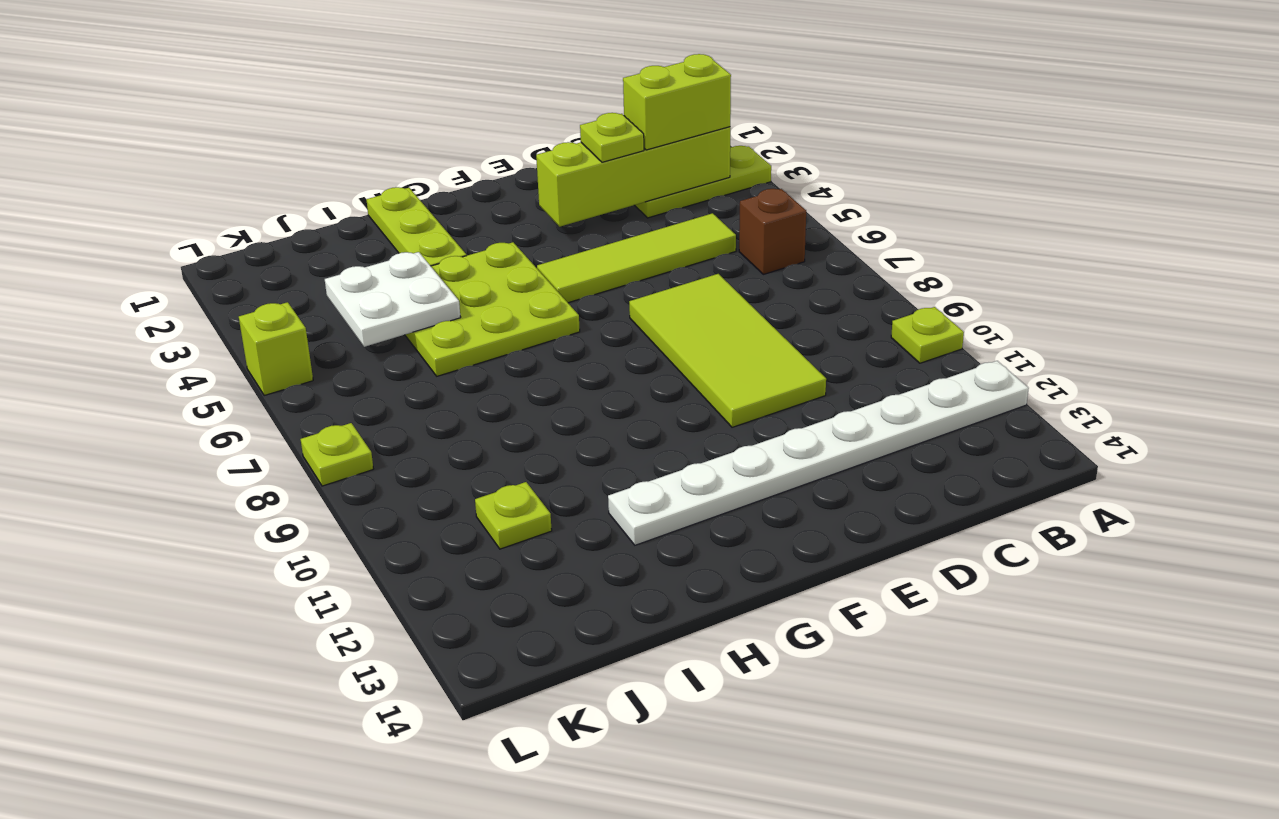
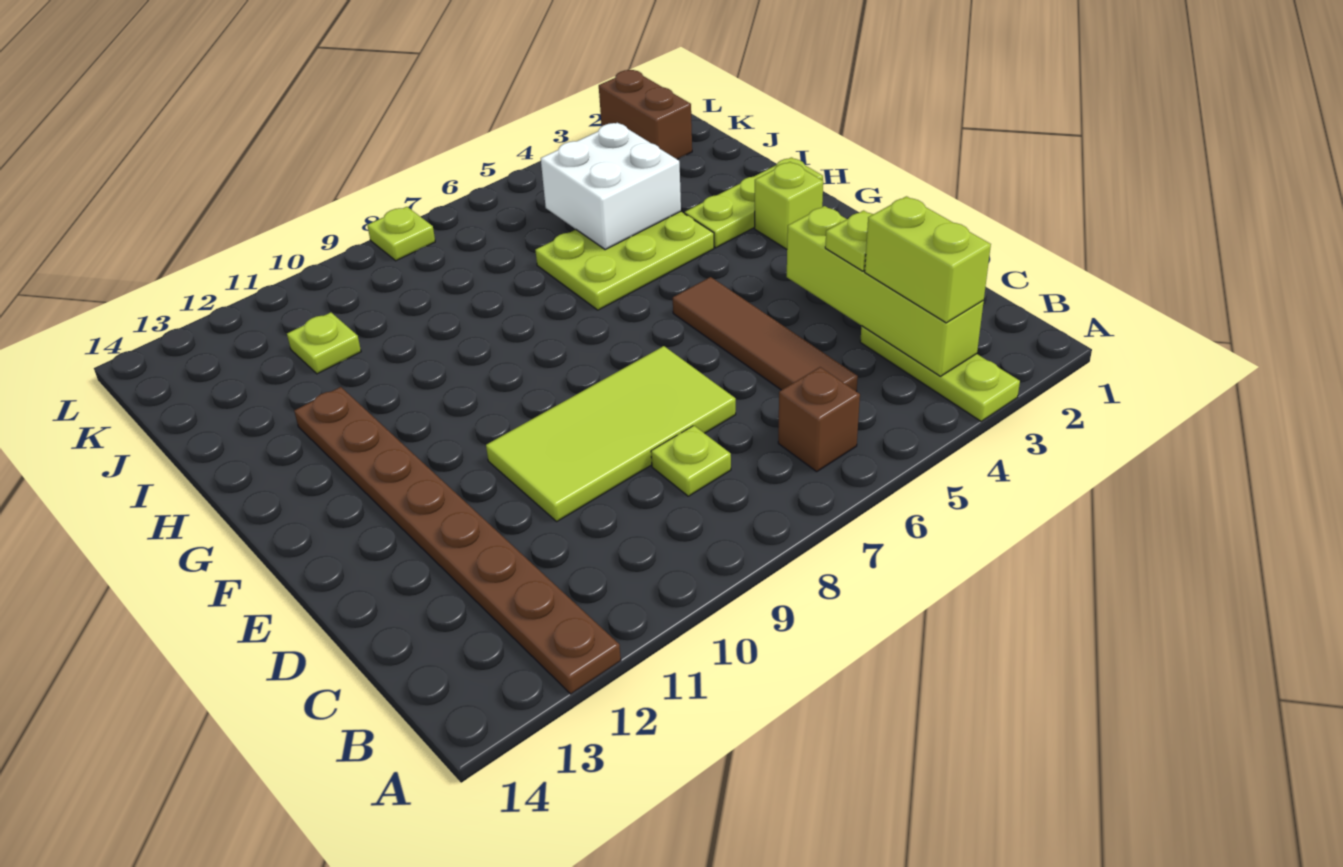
lime plate A10 level 1 -> lime plate C8 level 1
white plate A12:H12 level 1 -> brown plate A12:H12 level 1
lime tile C5:F5 level 1 -> brown tile C5:F5 level 1
lime plate G4:I6 level 1 -> lime plate H4:I6 level 1
white plate I4:J5 level 2 -> white brick I4:J5 level 2
none -> brown brick K2:L2 level 1
lime brick L5 level 1 -> lime brick G2 level 1

